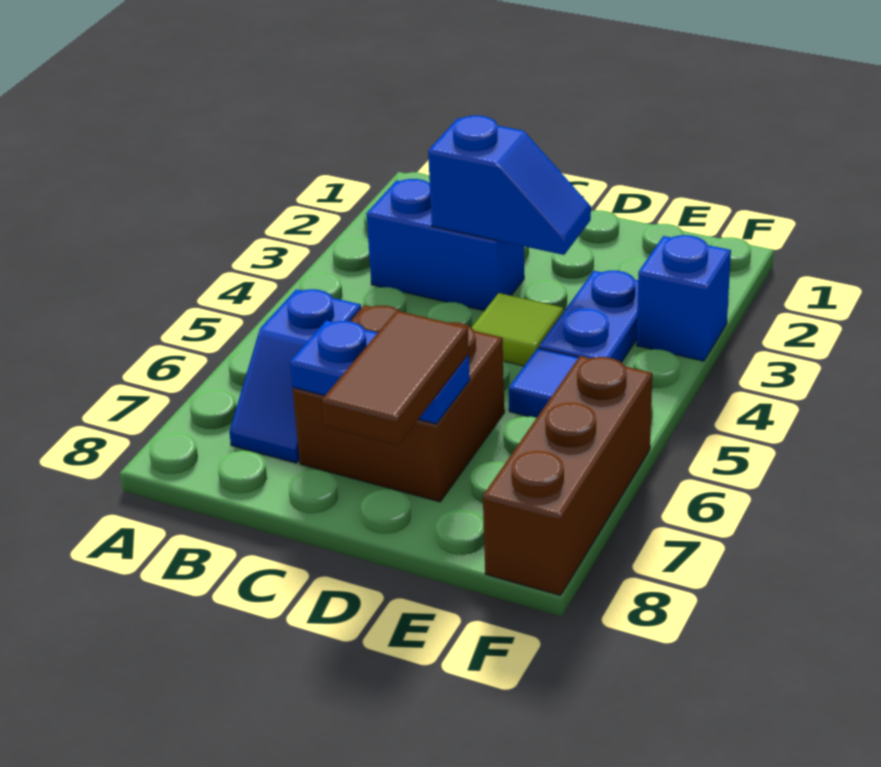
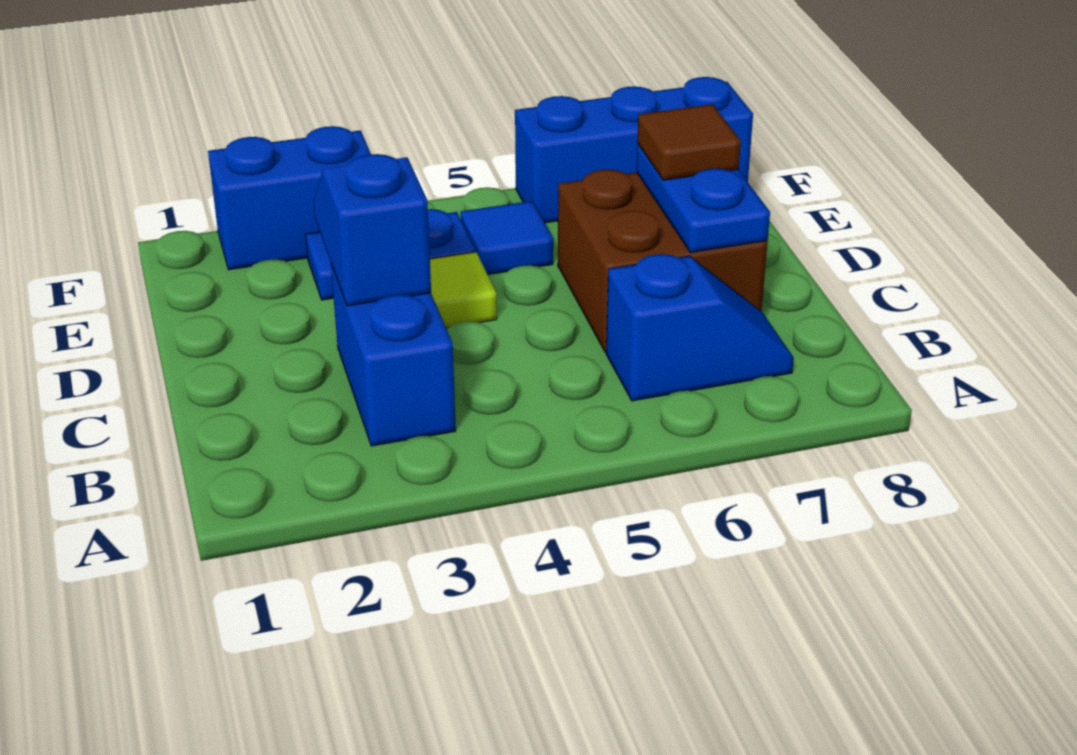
brown tile D7:D8 level 3 -> brown tile D7 level 3
blue brick F3 level 1 -> blue brick F2:F3 level 1
brown brick F6:F8 level 1 -> blue brick F6:F8 level 1

